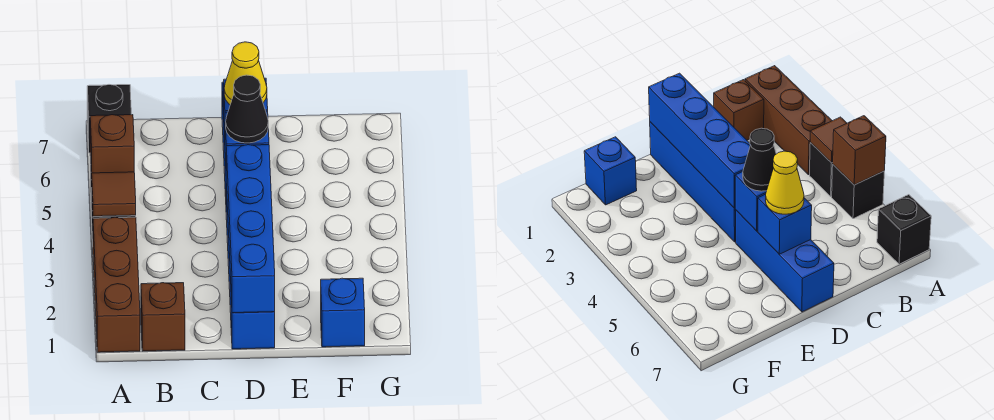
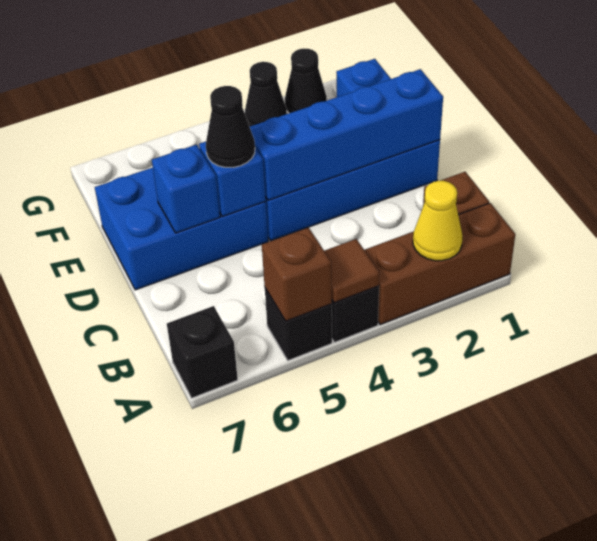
blue brick D5:D7 level 1 -> blue brick D5:E7 level 1
yellow cone D6 level 3 -> yellow cone A2 level 2
none -> black cone G2 level 1
none -> black cone G3 level 1

